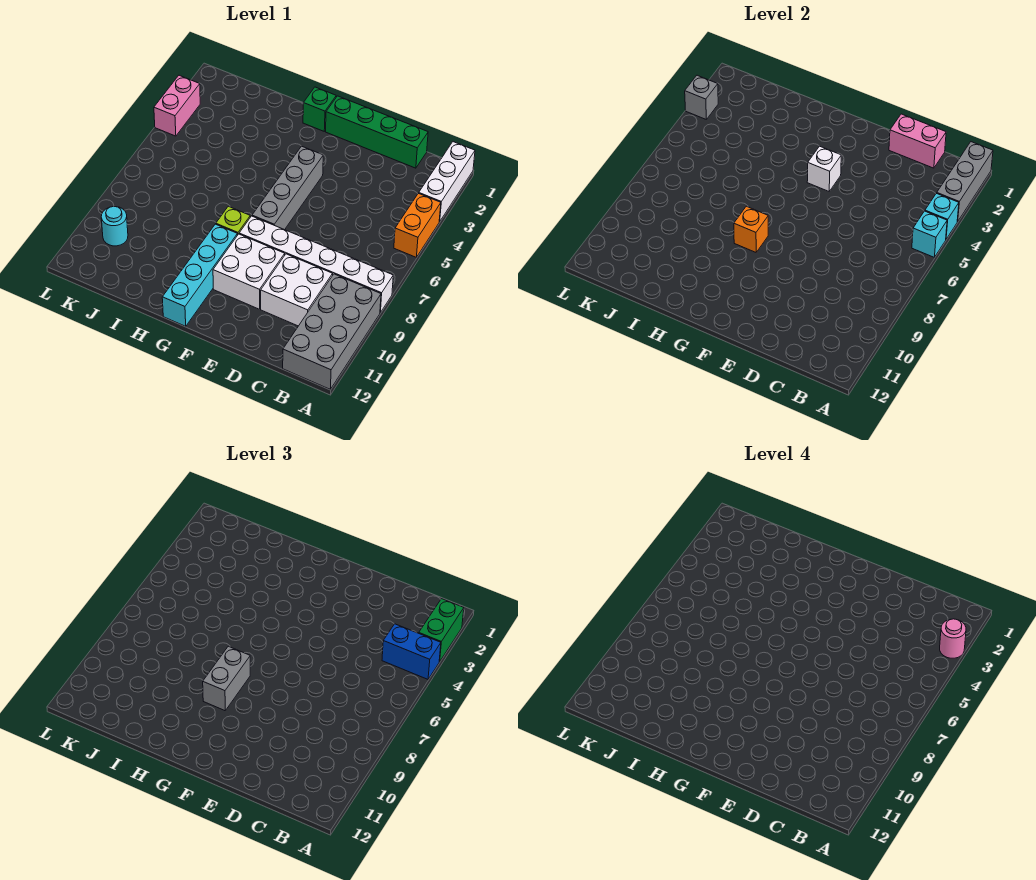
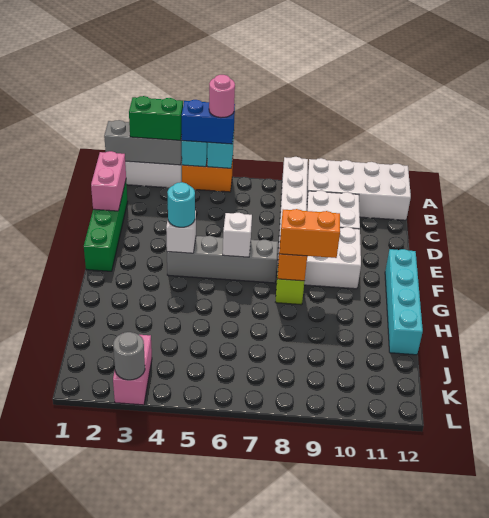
pink round brick A3 level 4 -> pink round brick A5 level 4
blue brick A4:B4 level 3 -> blue brick A4:A5 level 3
grey brick A9:B12 level 1 -> white brick A9:B12 level 1
none -> white brick F6 level 2
green brick G1 level 1 -> none
grey brick G8:G9 level 3 -> orange brick G8:G9 level 3
cyan brick G9:G12 level 1 -> cyan brick F12:I12 level 1
cyan round brick K10 level 1 -> cyan round brick F4 level 3
pink brick L3:L4 level 1 -> pink brick K3:L3 level 1
grey brick L3 level 2 -> grey round brick L3 level 2

